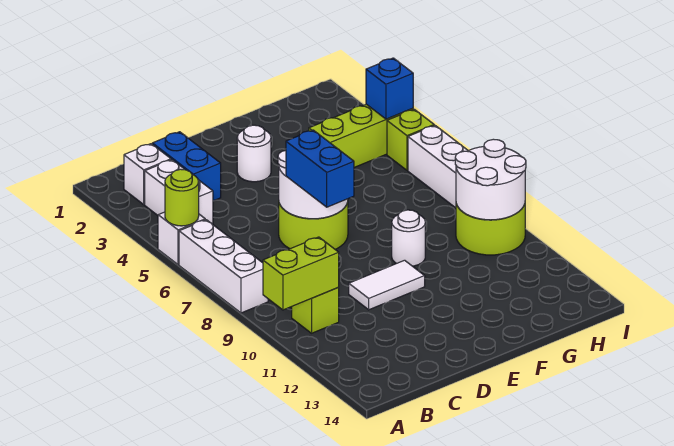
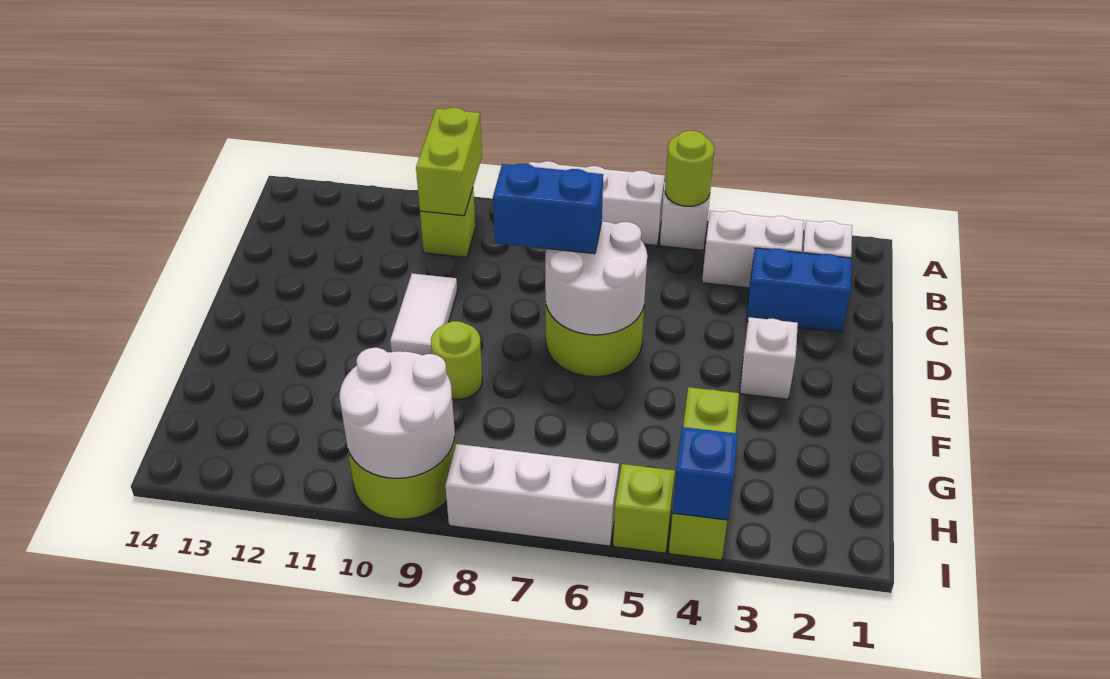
white round brick E3 level 1 -> white brick E3 level 1
white round brick F9 level 1 -> lime round brick F9 level 1

